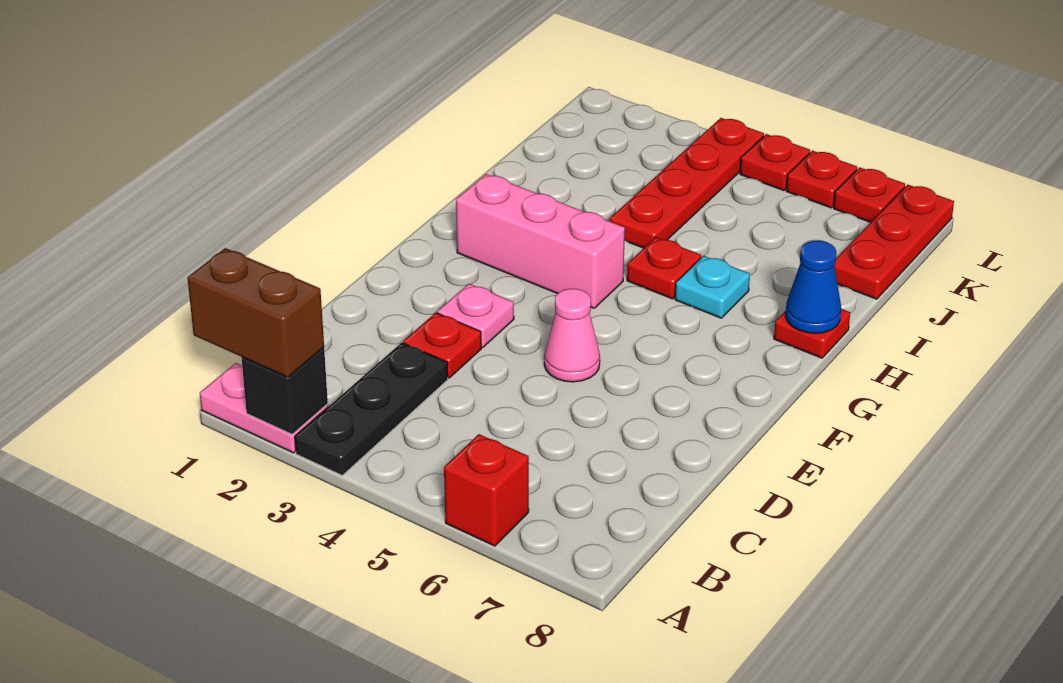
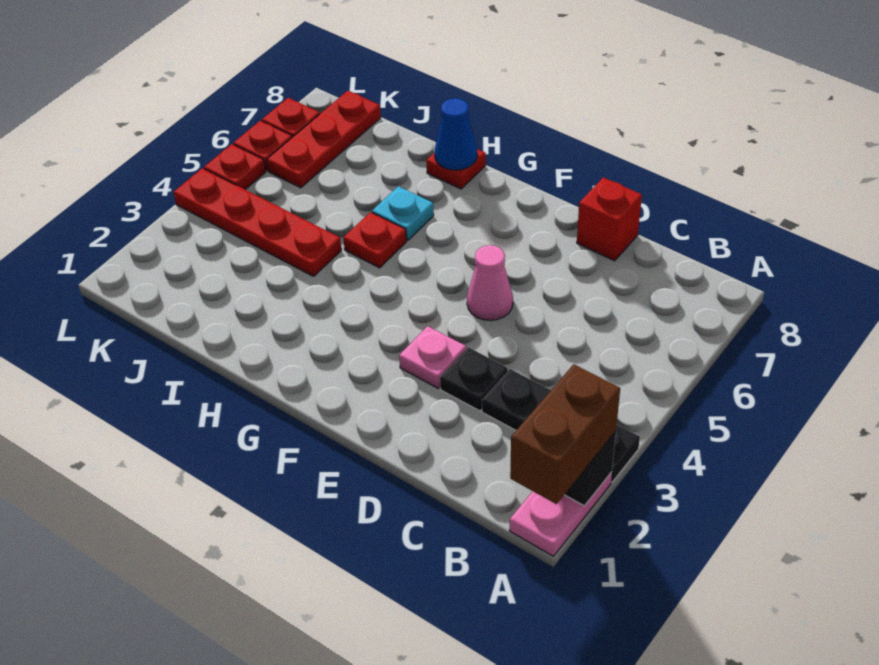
red brick A6 level 1 -> red brick D8 level 1
red plate D3 level 1 -> black plate D3 level 1
pink brick G2:G4 level 1 -> none
red plate J8:L8 level 1 -> red plate K6:K8 level 1

